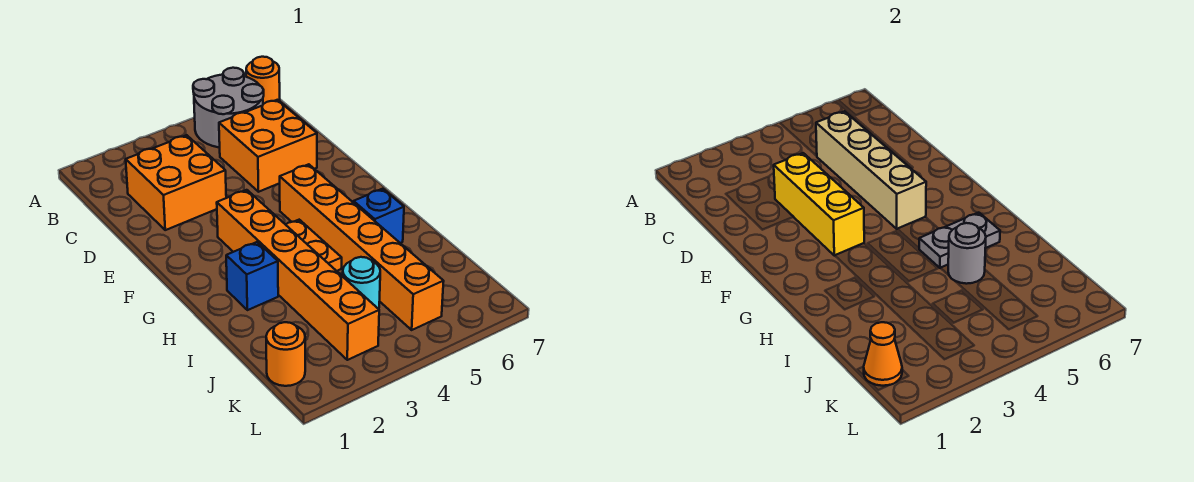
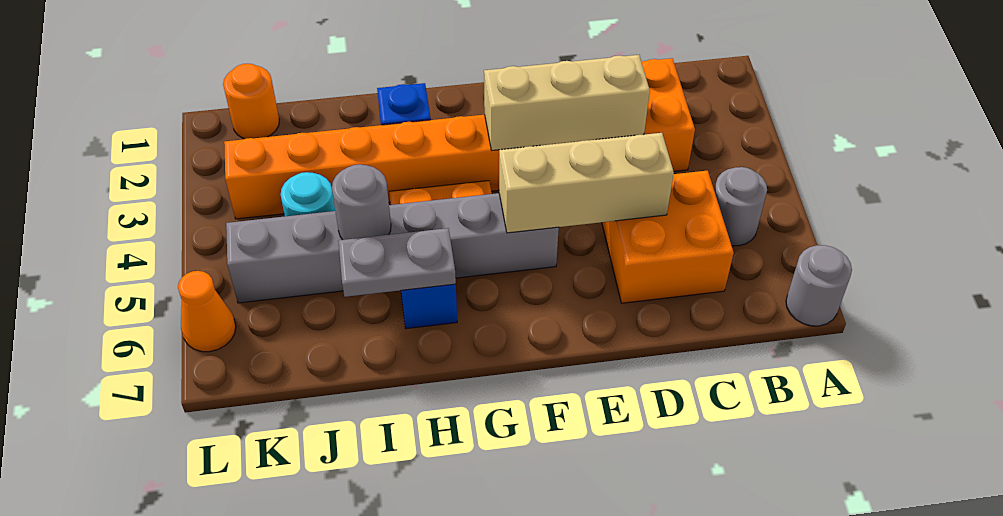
grey round brick A5:B6 level 1 -> grey round brick B5 level 1
orange round brick A7 level 1 -> grey round brick A7 level 1
tan brick C5:F5 level 2 -> tan brick D5:F5 level 2
yellow brick D3:F3 level 2 -> tan brick D3:F3 level 2
orange brick F5:K5 level 1 -> grey brick F5:K5 level 1
grey plate H5:H6 level 2 -> grey plate H6:I6 level 2
orange cone K1 level 2 -> orange cone L6 level 1

